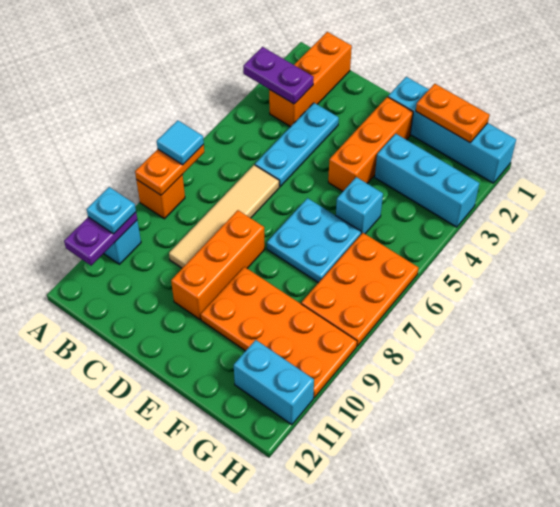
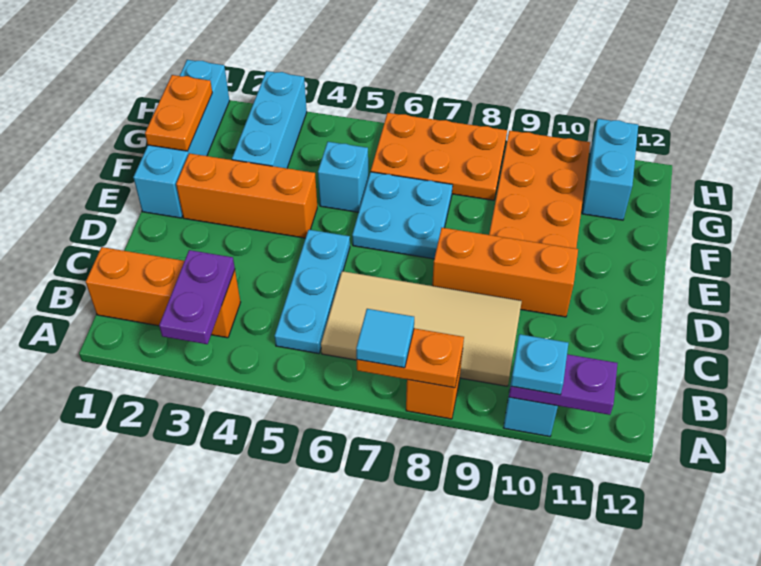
cyan plate C3:C5 level 1 -> cyan plate B5:D5 level 1
tan tile C6:C9 level 1 -> tan tile B6:C9 level 1

